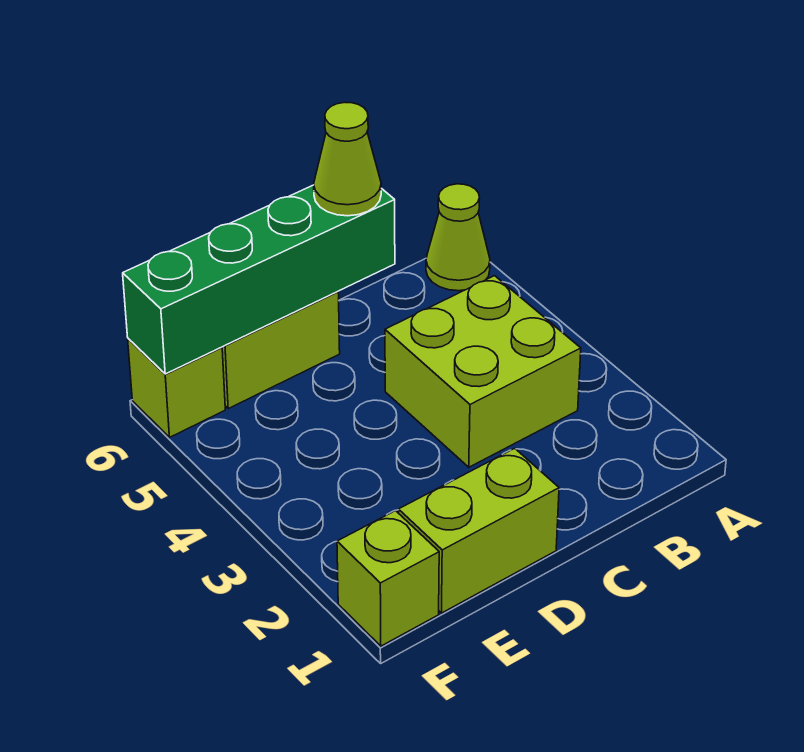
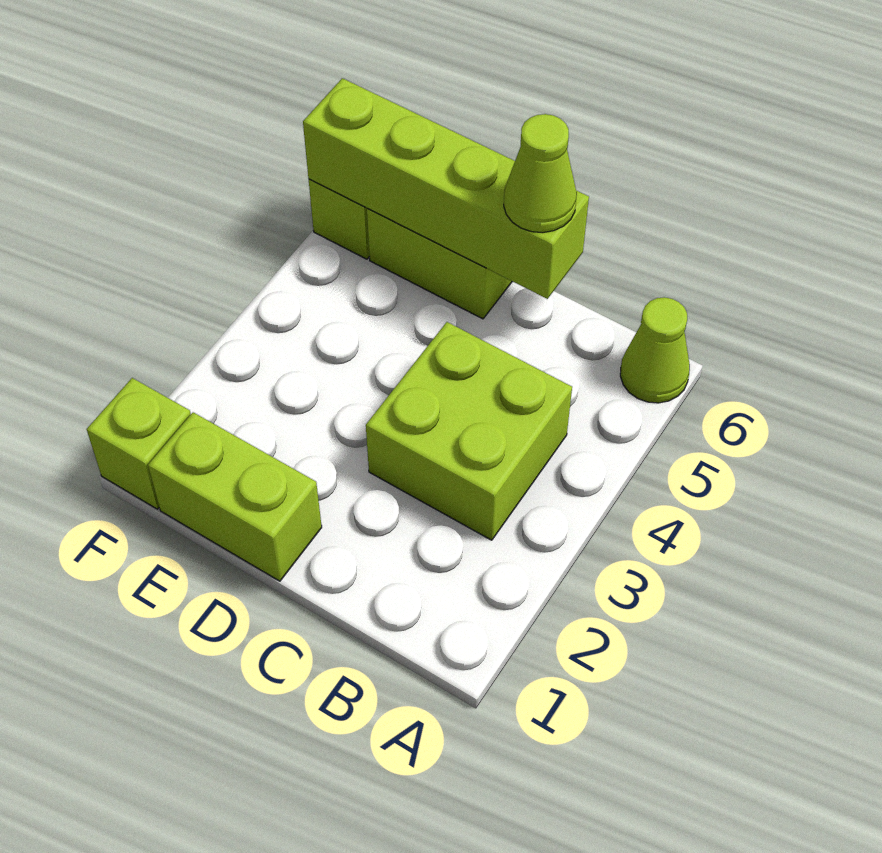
green brick C6:F6 level 2 -> lime brick C6:F6 level 2

